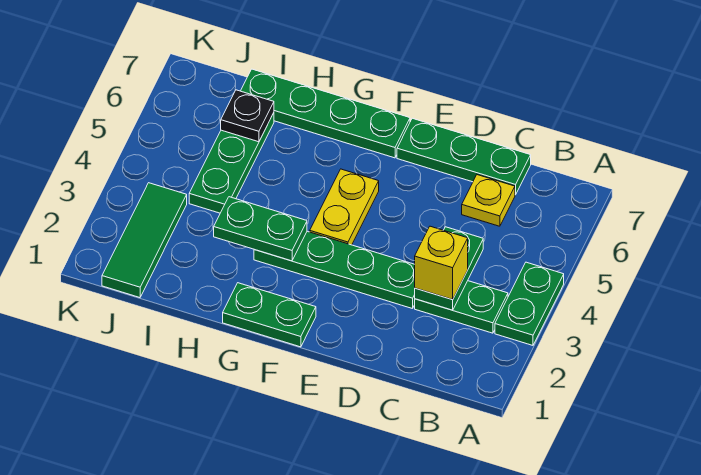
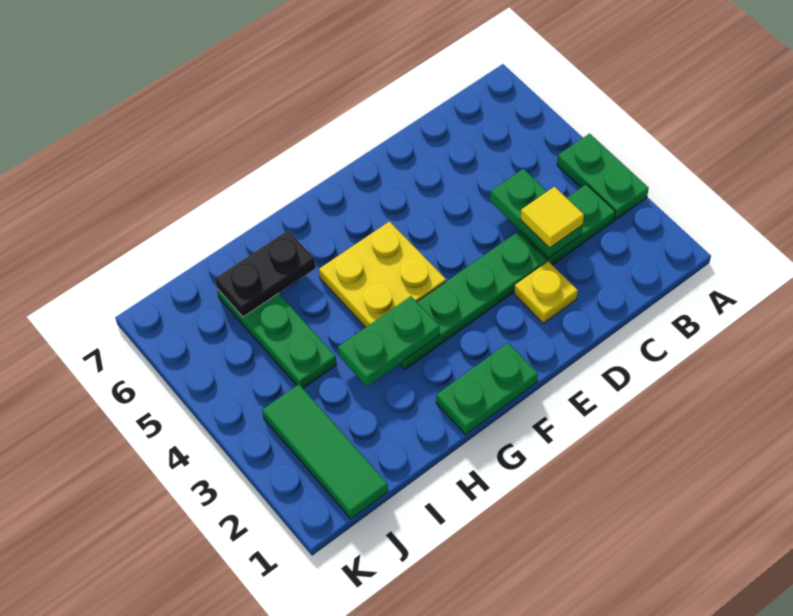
yellow brick C3 level 3 -> yellow tile C3 level 3
yellow plate C6 level 1 -> yellow plate D2 level 1
green plate C7:E7 level 1 -> none
yellow plate F4:F5 level 1 -> yellow plate F4:G5 level 1
green plate F7:I7 level 1 -> none
black plate I6 level 2 -> black plate H6:I6 level 2

